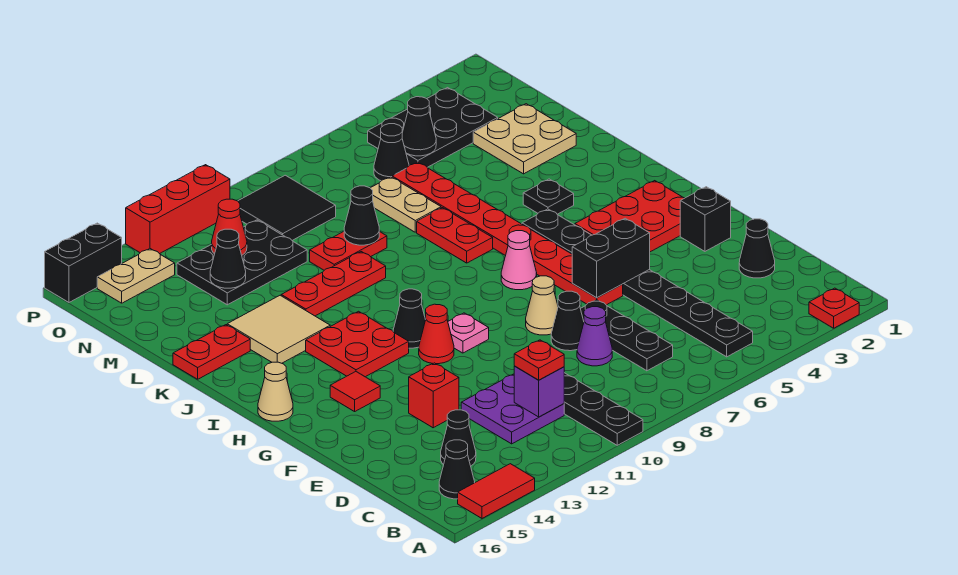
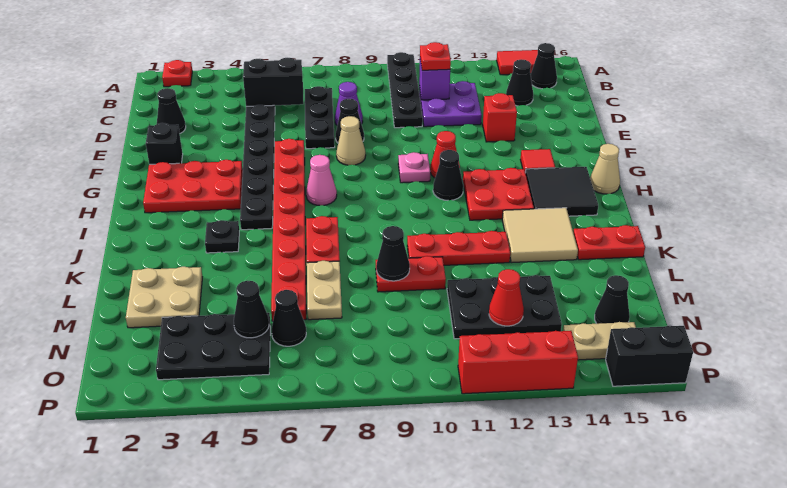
black brick F5:F6 level 2 -> black brick C5:C6 level 2
black cone M13 level 2 -> black cone N15 level 1
black tile N9:O10 level 1 -> black tile H14:I15 level 1

